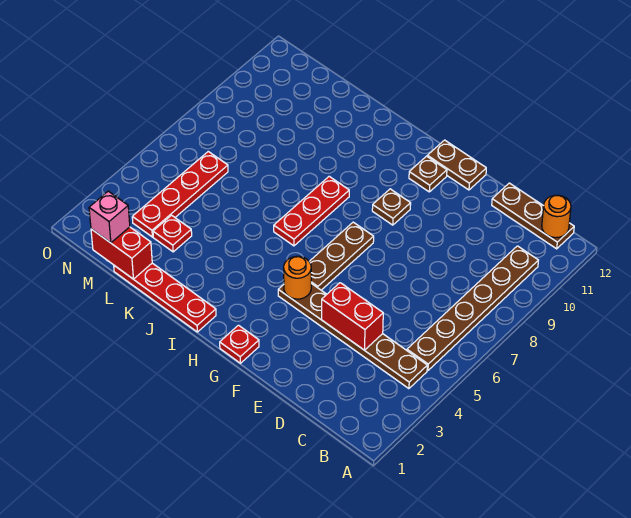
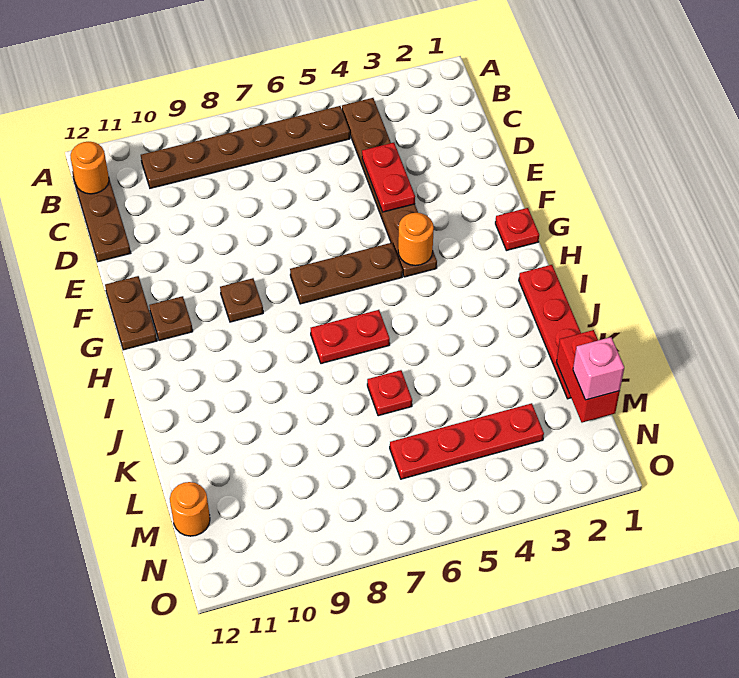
red brick D4:E4 level 2 -> red plate D4:E4 level 2
red plate I6:I8 level 1 -> red plate I6:I7 level 1
red plate L3 level 1 -> red plate K6 level 1
none -> orange round brick M12 level 1

